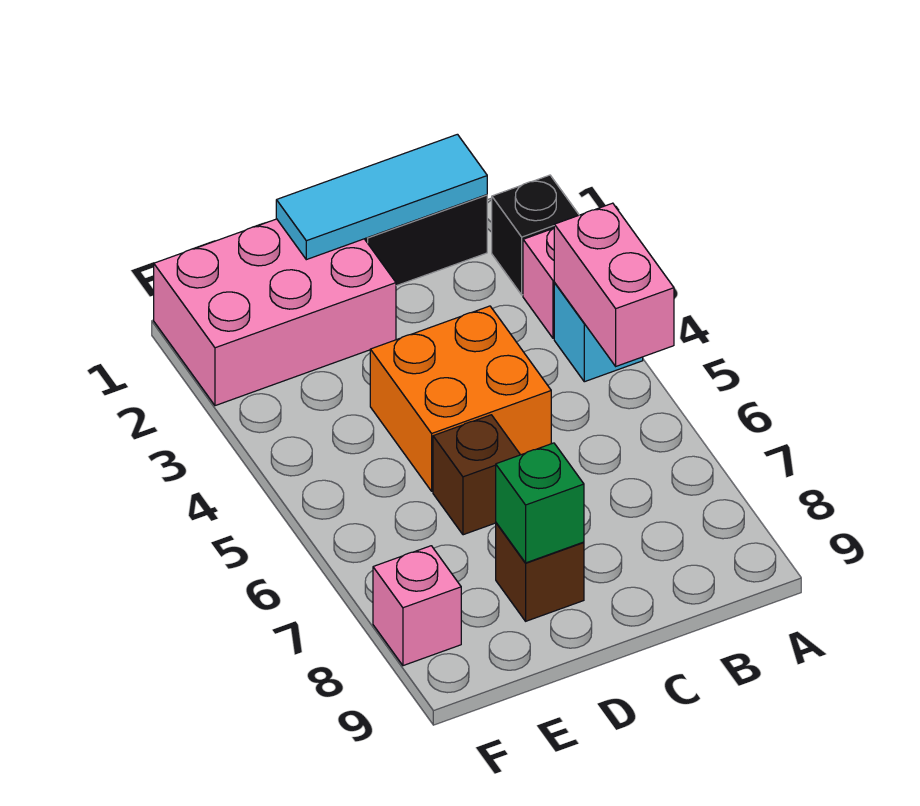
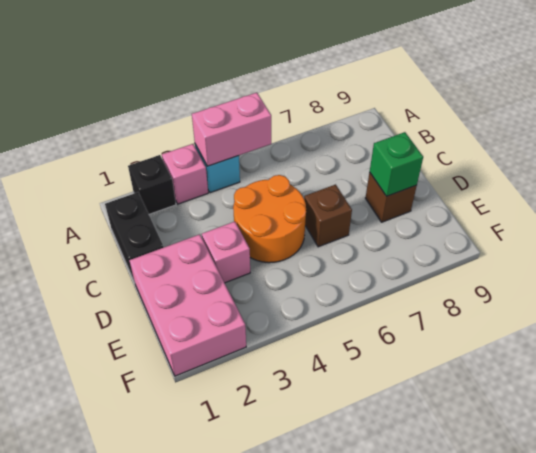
cyan tile B1:D1 level 2 -> none
orange brick C4:D5 level 1 -> orange round brick C4:D5 level 1
pink brick F8 level 1 -> pink brick D3 level 1

